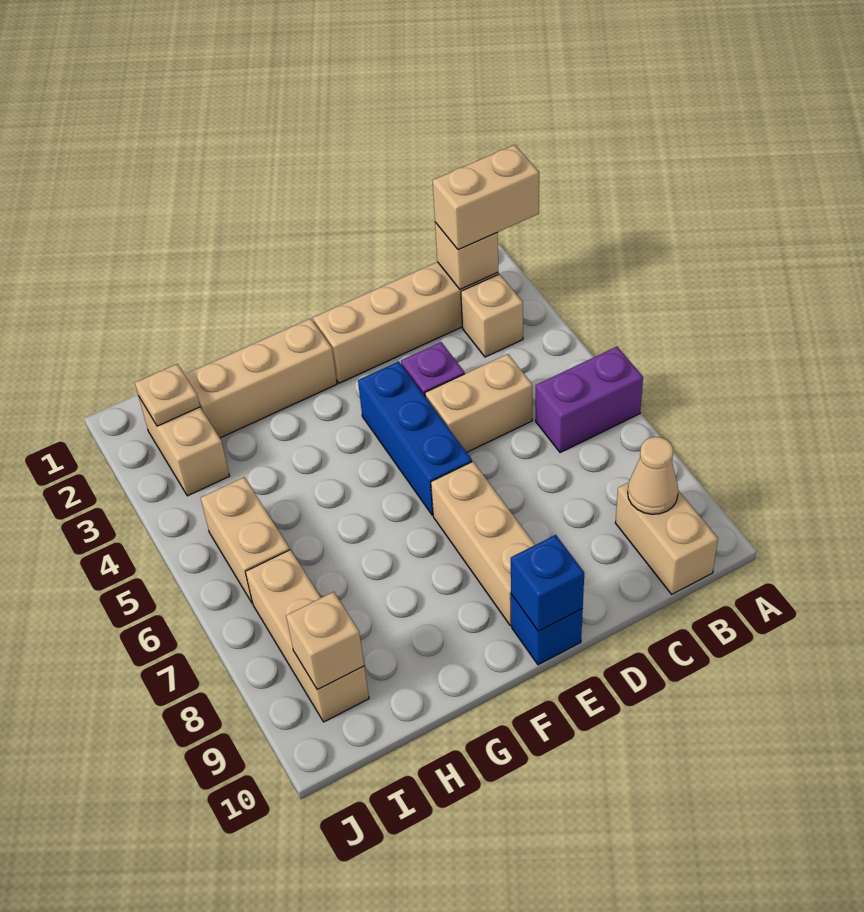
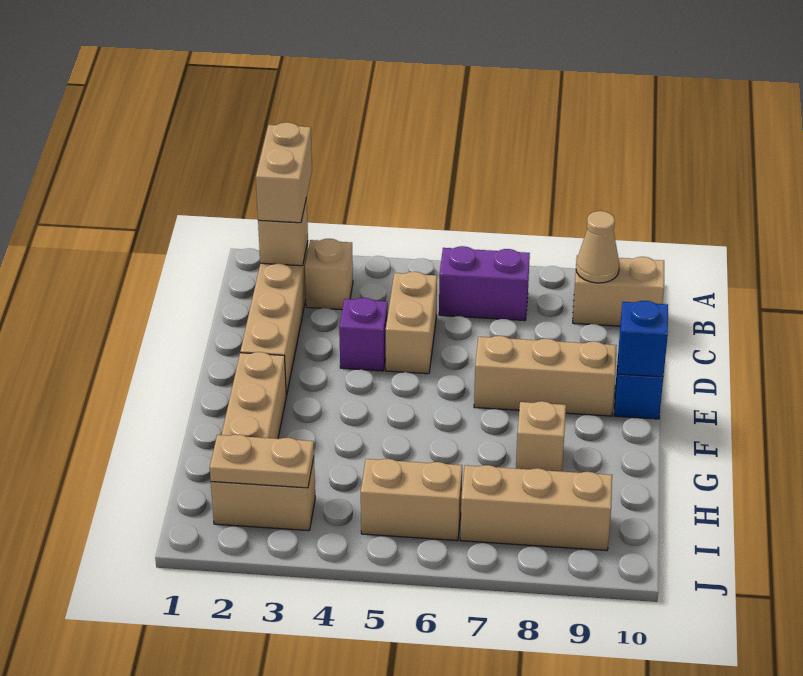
purple brick A6:B6 level 1 -> purple brick B6:B7 level 1
blue brick E4:E6 level 1 -> none
tan plate I2 level 2 -> tan plate I2:I3 level 2
tan brick I9 level 2 -> tan brick G8 level 1

